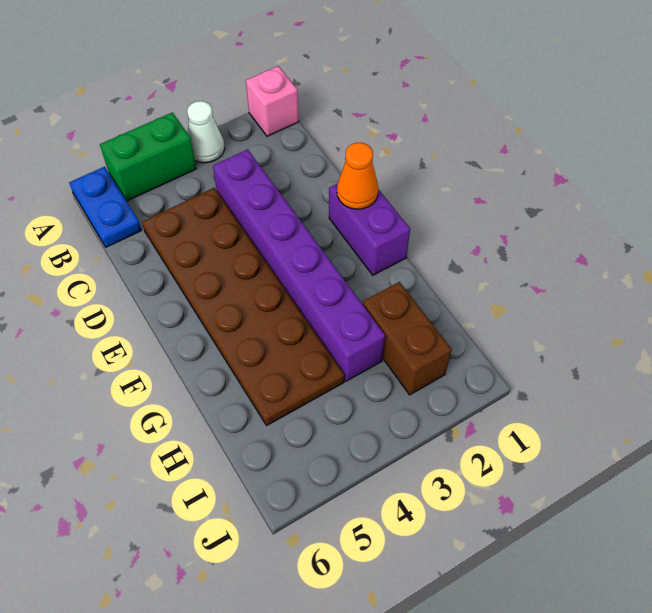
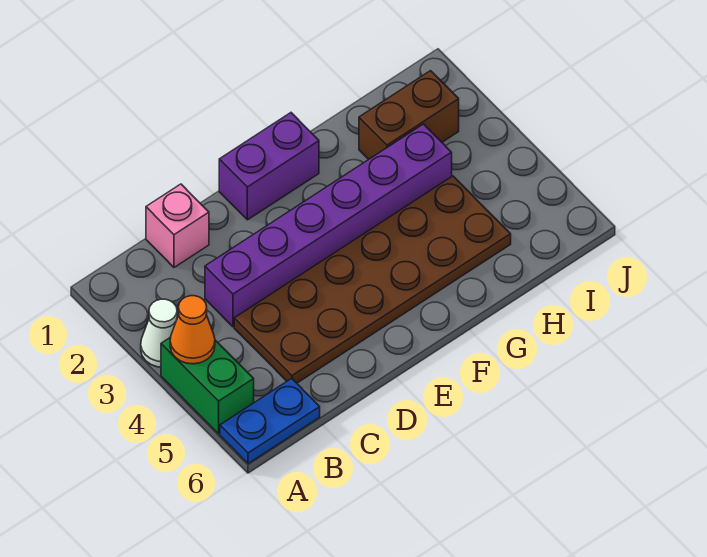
pink brick A1 level 1 -> pink brick C1 level 1
orange cone E1 level 2 -> orange cone A4 level 2

